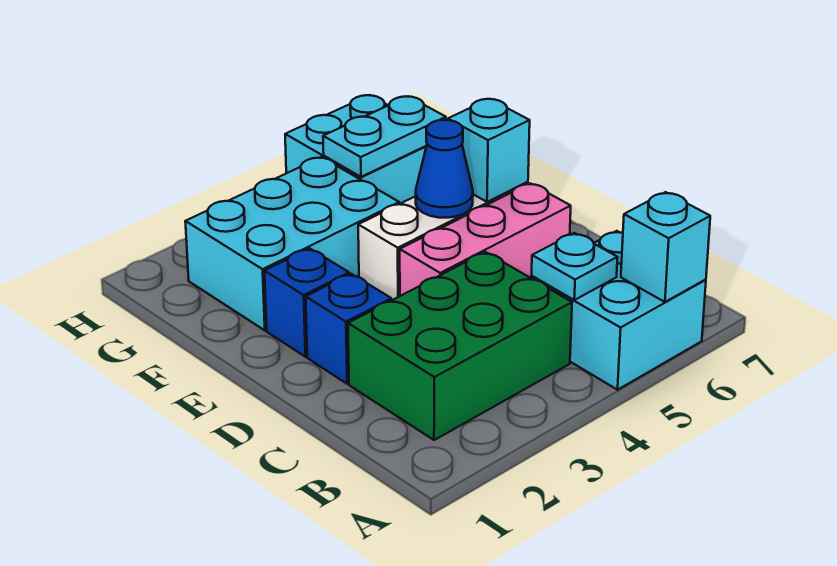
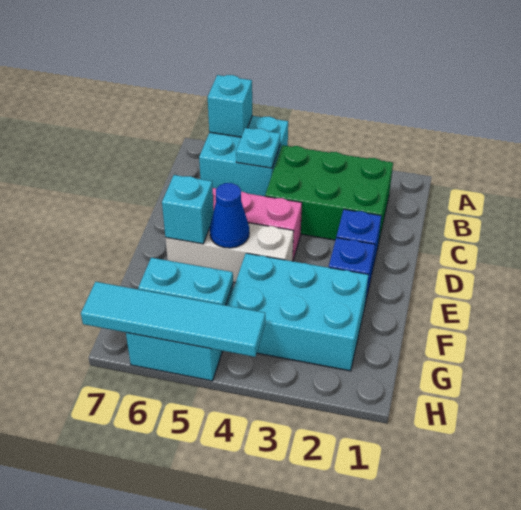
none -> cyan tile H4:H7 level 2

